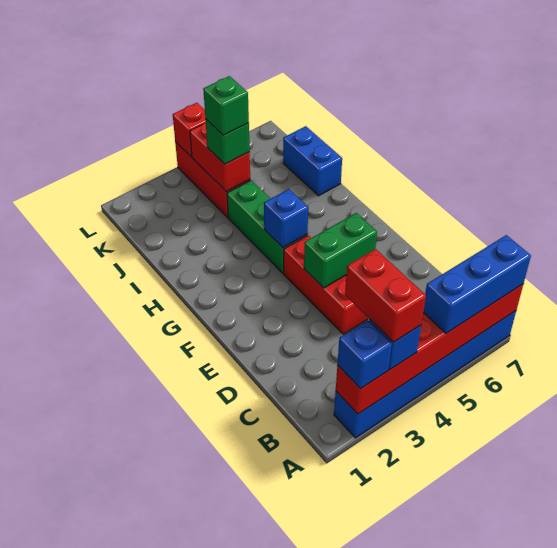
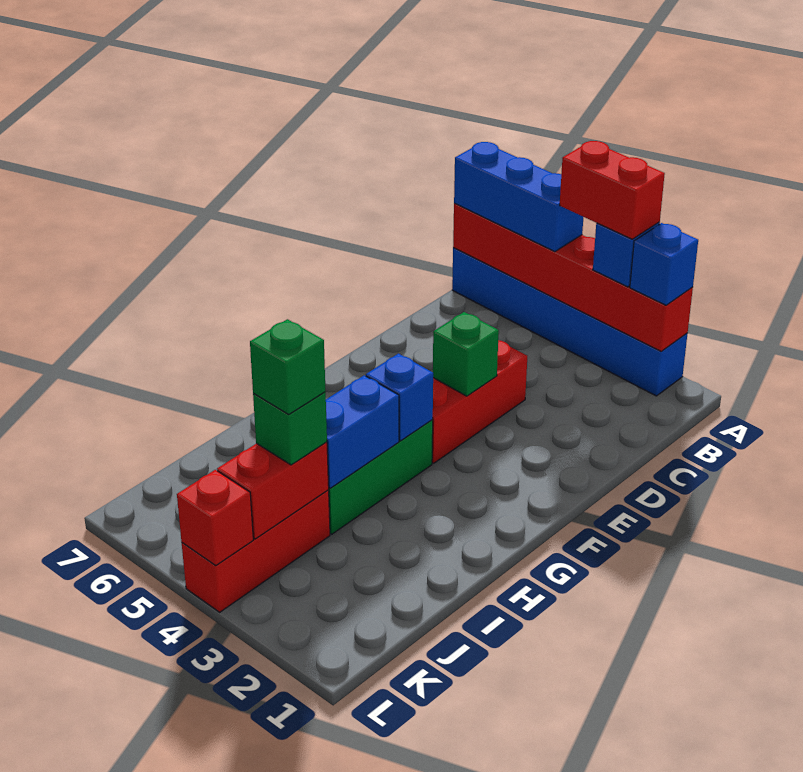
red brick A3:B3 level 4 -> red brick A3:A4 level 4
green brick E4:E5 level 2 -> green brick E4 level 2
blue brick I7:J7 level 1 -> blue brick H4:I4 level 2

